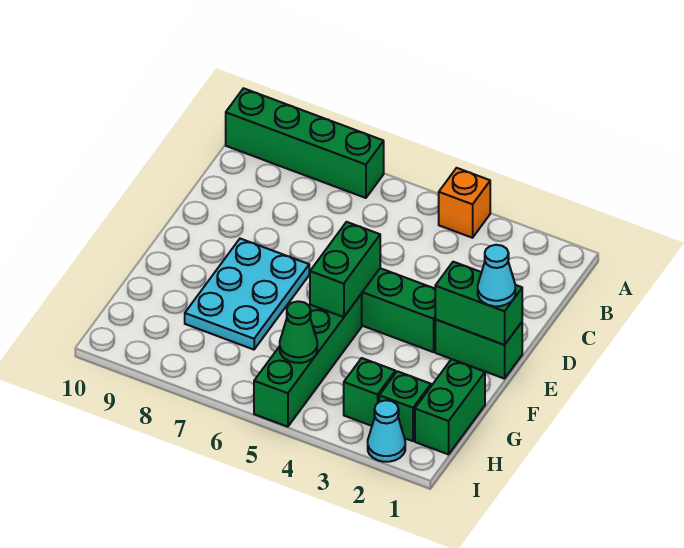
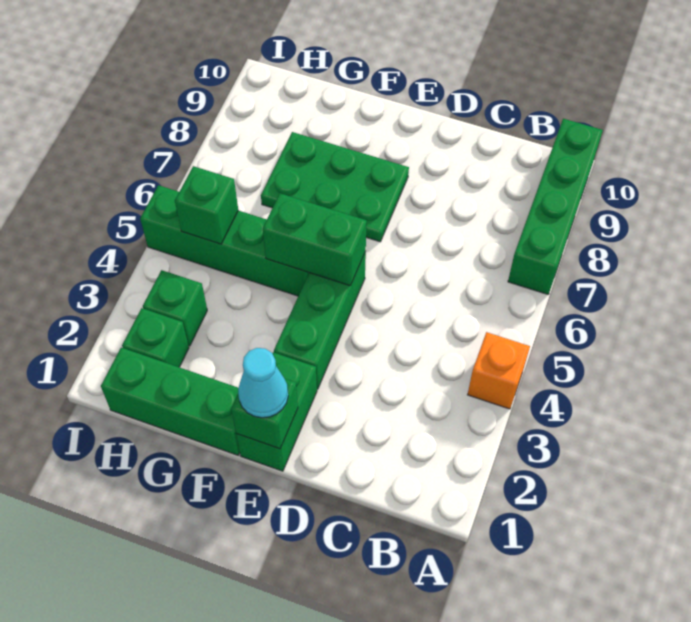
green brick E1:E2 level 2 -> green brick E1 level 2
cyan plate E7:G8 level 1 -> green plate E7:G8 level 1
green brick G1:H1 level 1 -> green brick F1:H1 level 1
green cone H5 level 2 -> green brick H5 level 2
cyan cone I2 level 1 -> none

